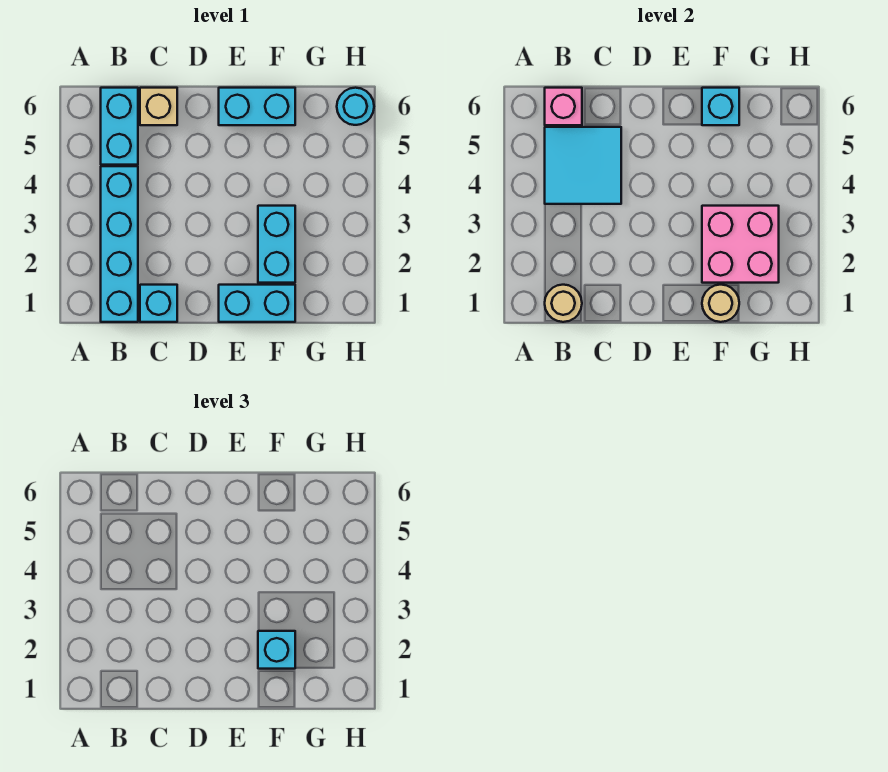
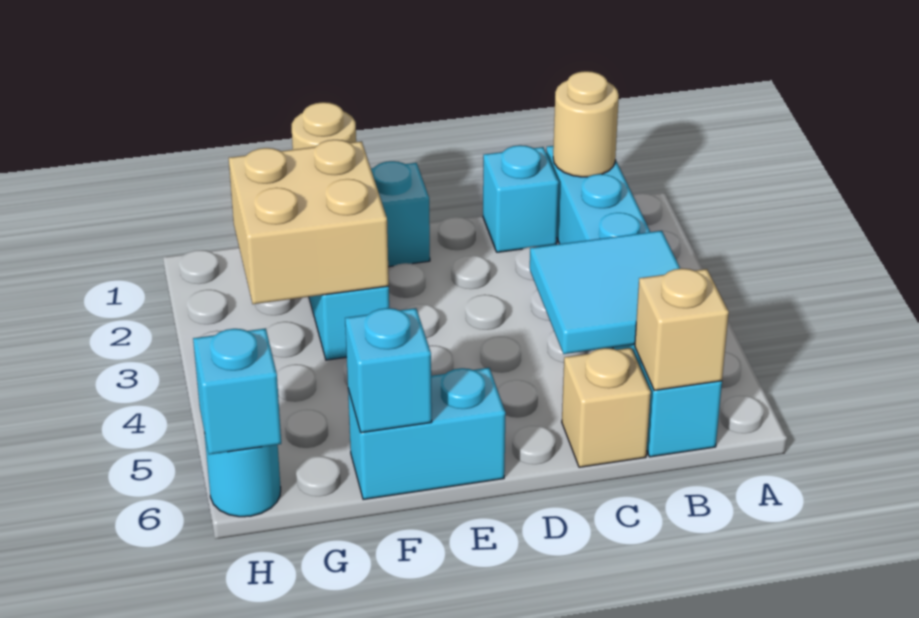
pink brick B6 level 2 -> tan brick B6 level 2
pink brick F2:G3 level 2 -> tan brick F2:G3 level 2
cyan brick F2 level 3 -> cyan brick H6 level 2

